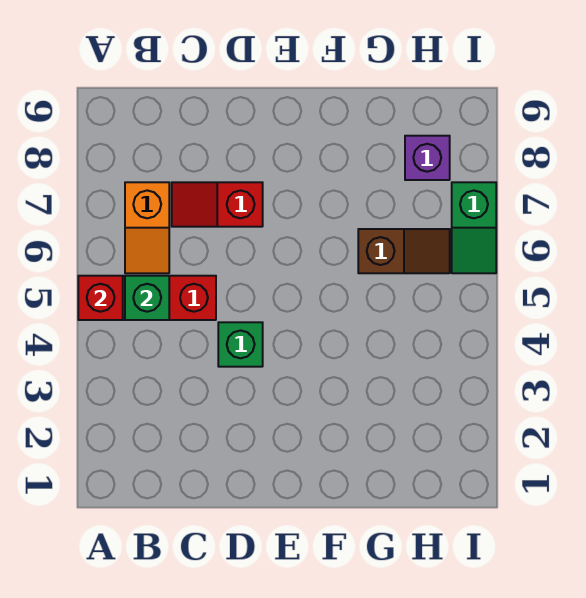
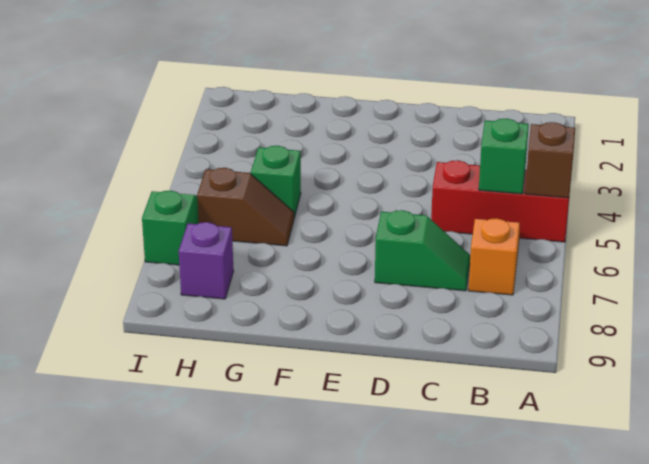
red brick A5 level 2 -> brown brick A5 level 2
red slope C7:D7 level 1 top D -> green slope C7:D7 level 1 top D
green brick D4 level 1 -> green brick G5 level 1
brown slope G6:H6 level 1 top G -> brown slope G6:H6 level 1 top H

